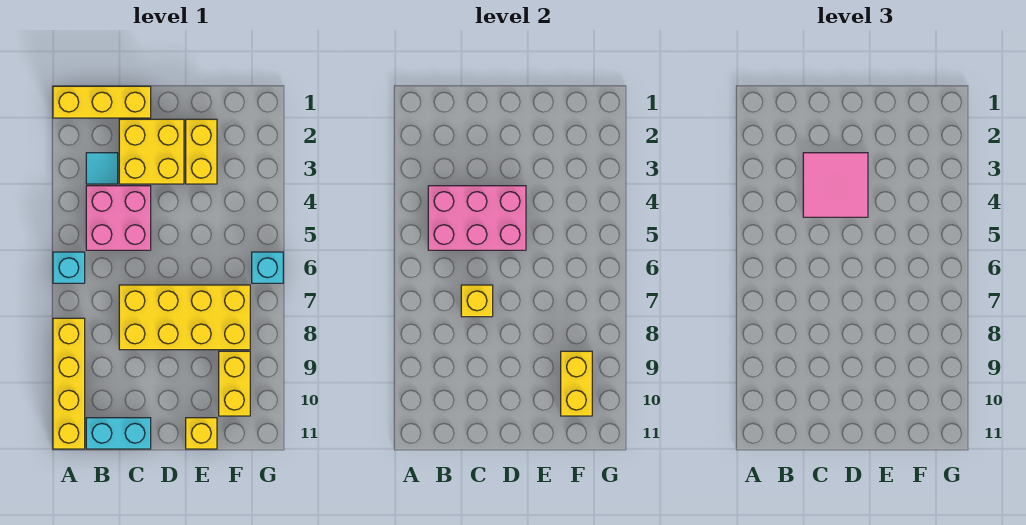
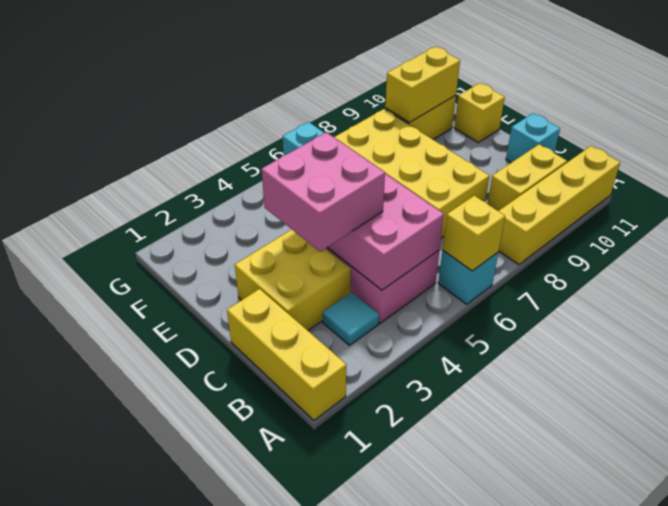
cyan brick B11:C11 level 1 -> cyan brick C11 level 1
pink tile C3:D4 level 3 -> pink brick C3:D4 level 3
yellow brick C7 level 2 -> yellow brick A6 level 2
yellow brick E2:E3 level 1 -> yellow brick B9:B10 level 1

